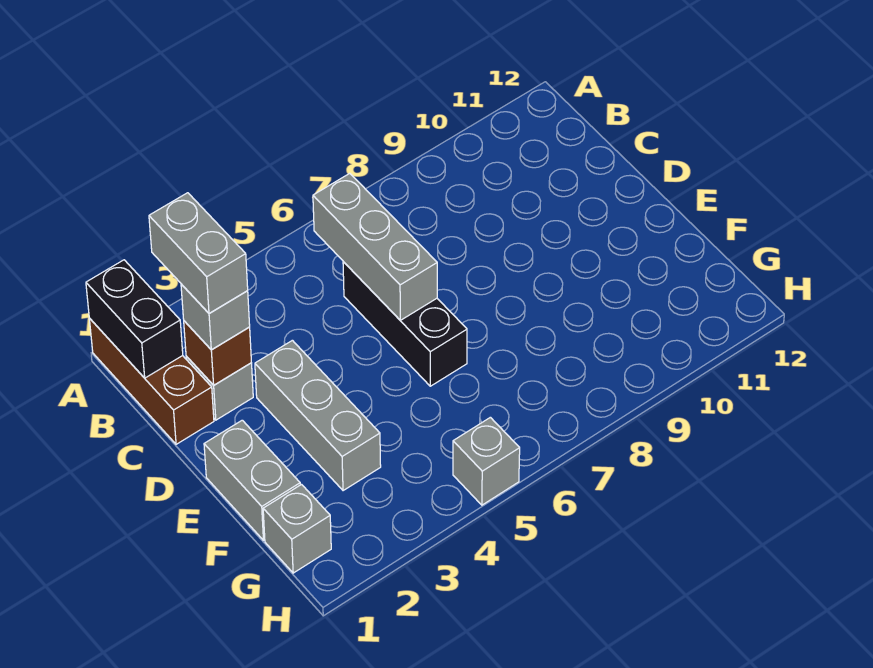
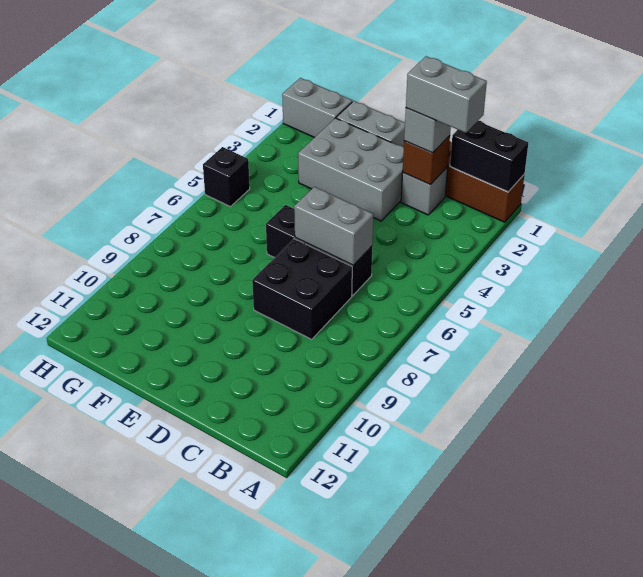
grey brick B6:D6 level 2 -> grey brick C6:D6 level 2
none -> black brick C7:D8 level 1
grey brick D3:F3 level 1 -> grey brick D2:F3 level 1
grey brick G1 level 1 -> grey brick G1:H1 level 1
grey brick H5 level 1 -> black brick H5 level 1

